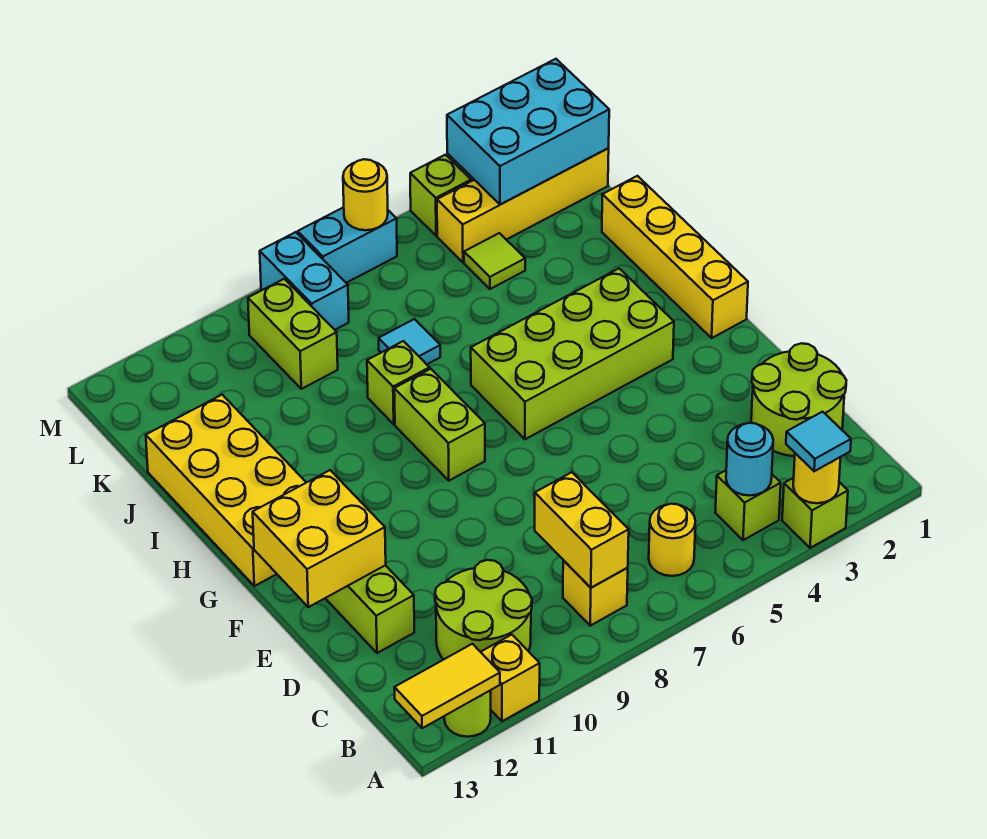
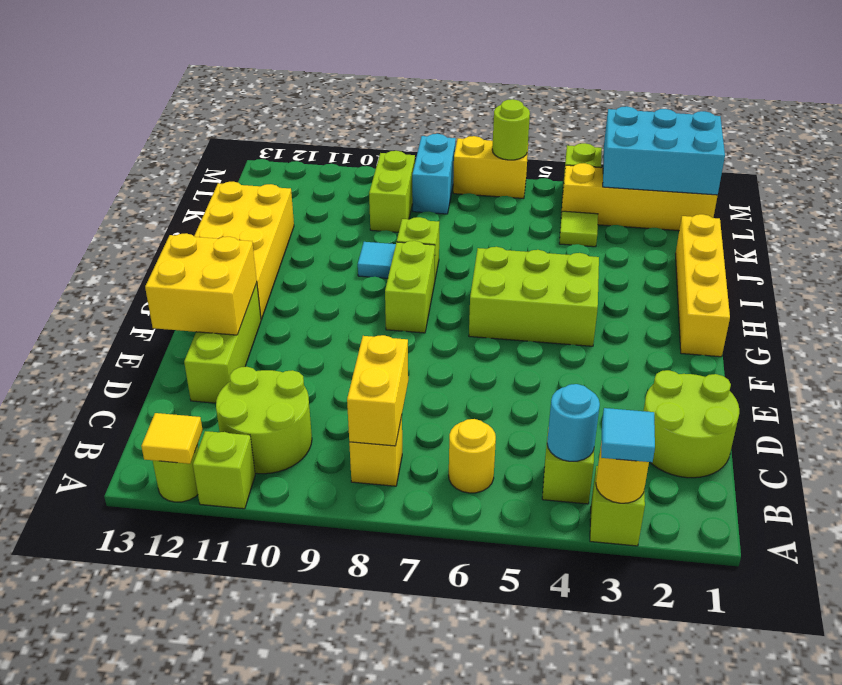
yellow brick A11 level 1 -> lime brick A11 level 1
yellow tile A12:A13 level 2 -> yellow tile A12 level 2
lime brick G3:H6 level 1 -> lime brick G4:H6 level 1
cyan tile J7 level 1 -> cyan tile I9 level 1
cyan brick M6:M7 level 1 -> yellow brick M6:M7 level 1
yellow round brick M6 level 2 -> lime round brick M6 level 2

